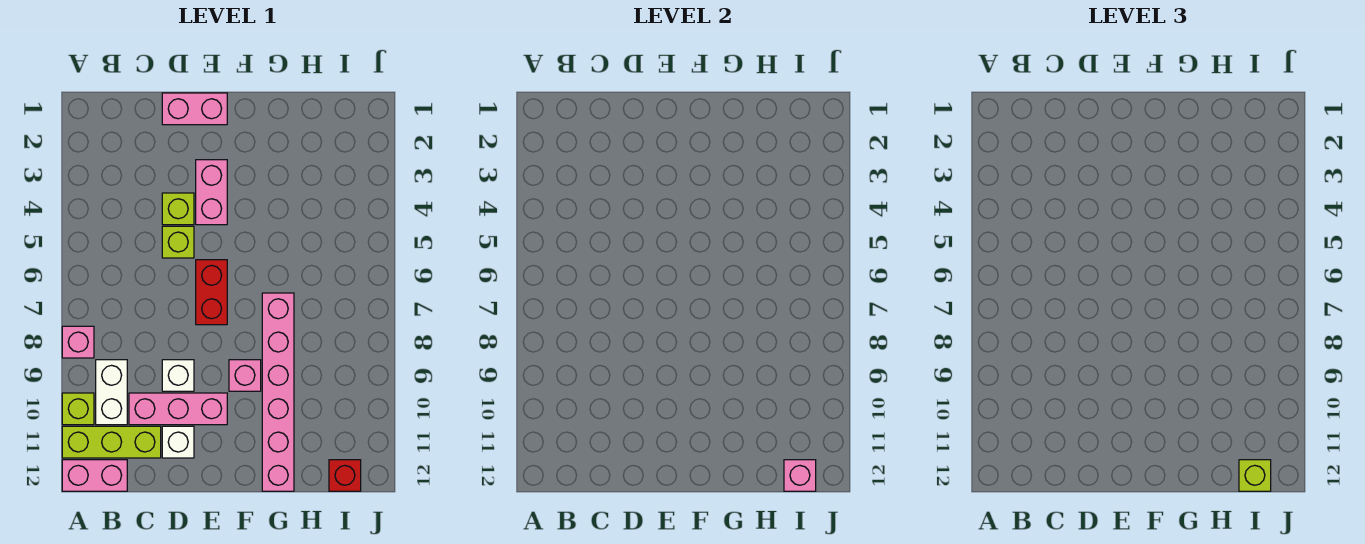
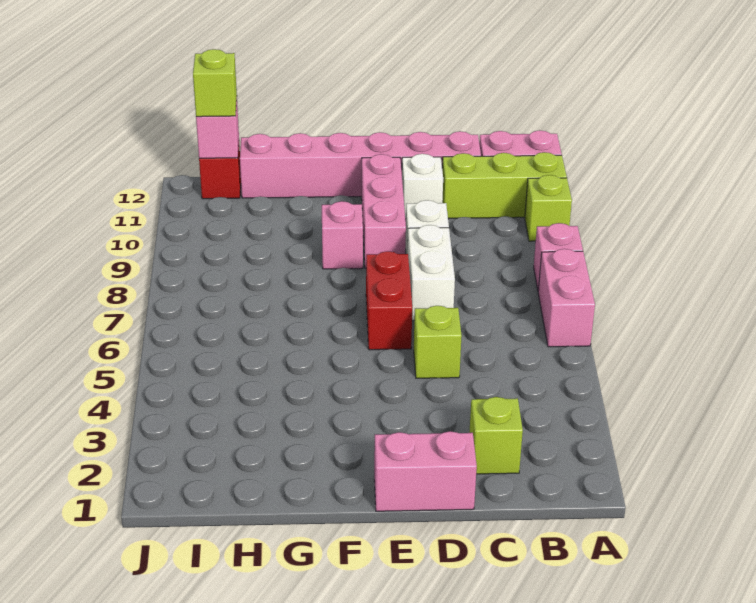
white brick B9:B10 level 1 -> white brick D7:D8 level 1
pink brick C10:E10 level 1 -> pink brick E9:E11 level 1
lime brick D4 level 1 -> lime brick C2 level 1
pink brick E3:E4 level 1 -> pink brick A6:A7 level 1
pink brick G7:G12 level 1 -> pink brick C12:H12 level 1

